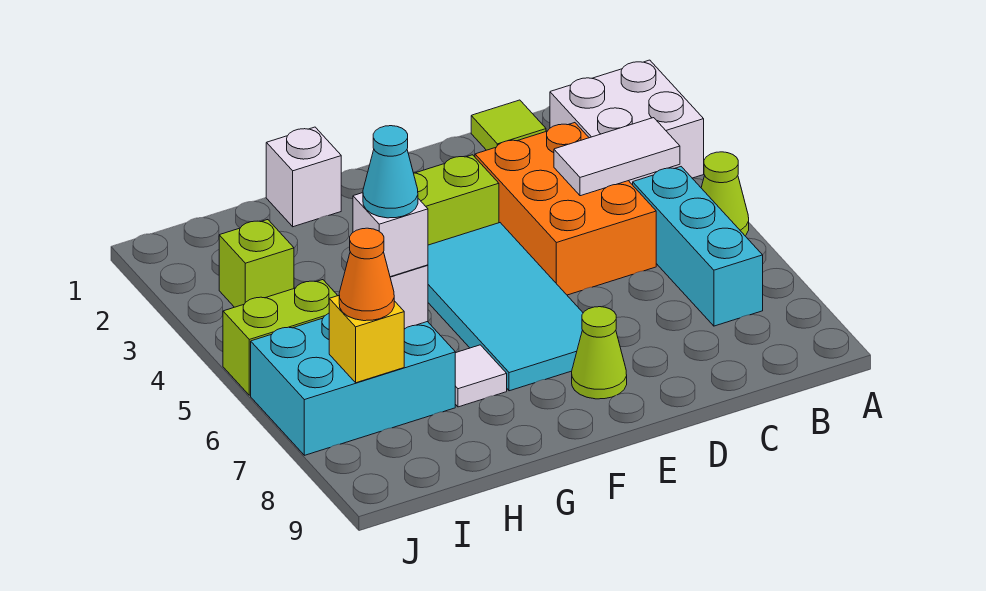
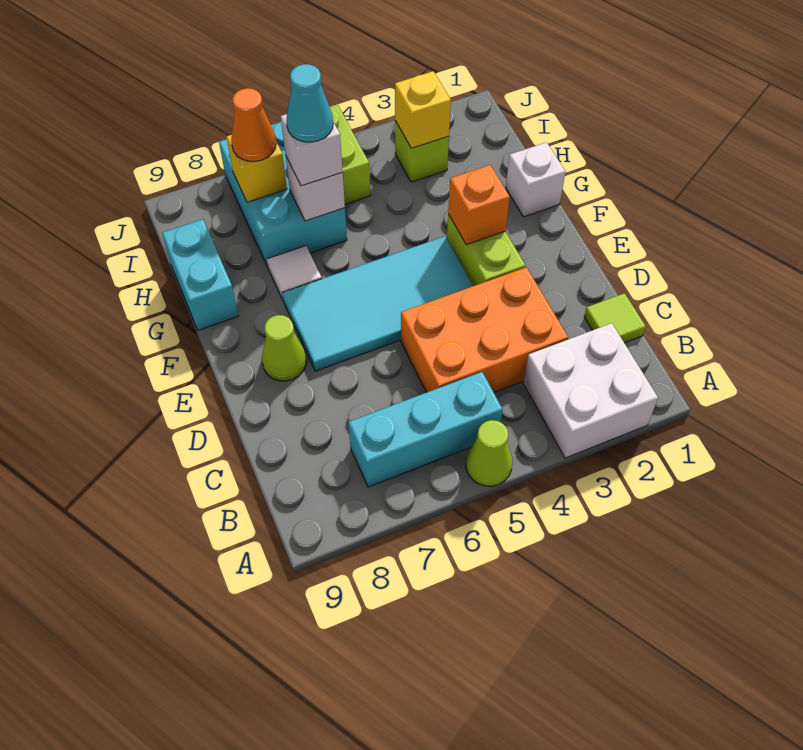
white tile B4:C4 level 2 -> none
none -> orange brick F3 level 2
none -> cyan brick G9:H9 level 1
none -> yellow brick I3 level 2

